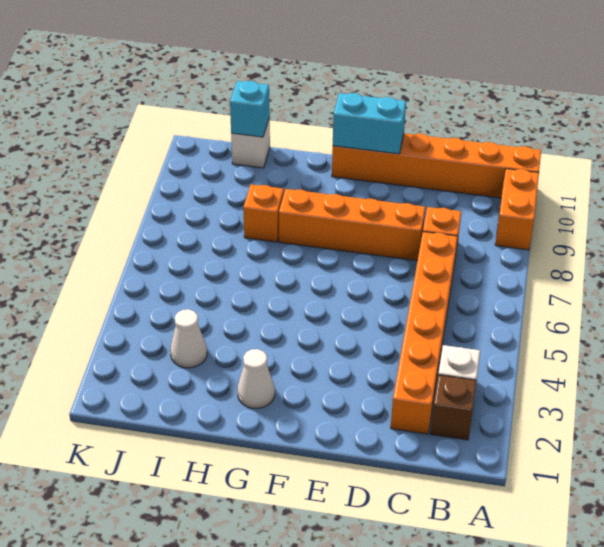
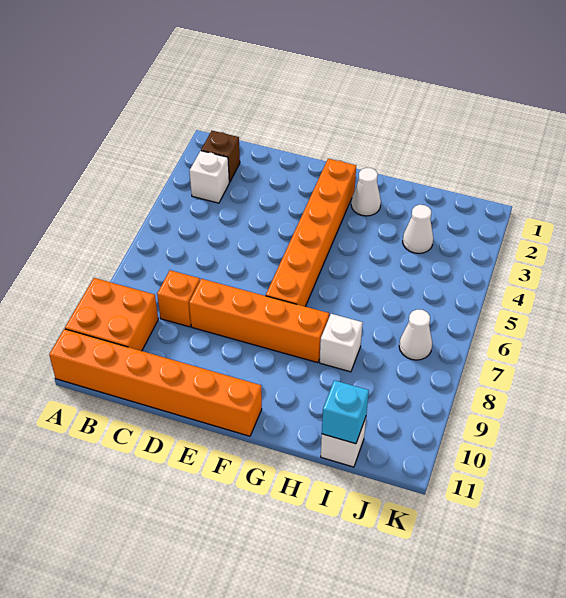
orange brick A9:A10 level 1 -> orange brick A9:B10 level 1
orange brick C2:C7 level 1 -> orange brick F2:F7 level 1
cyan brick E11:F11 level 2 -> none
orange brick H8 level 1 -> white brick H8 level 1
none -> white cone J7 level 1

